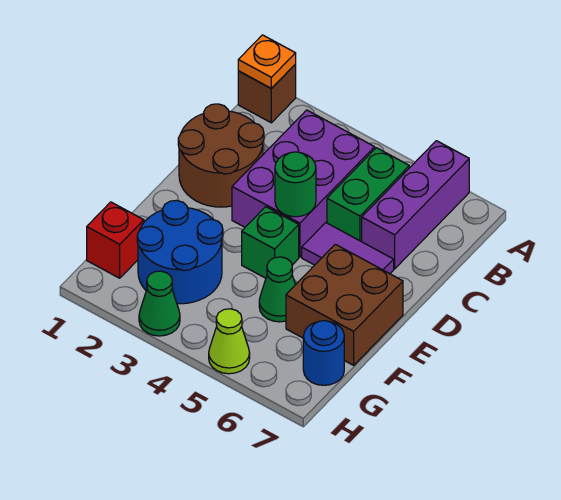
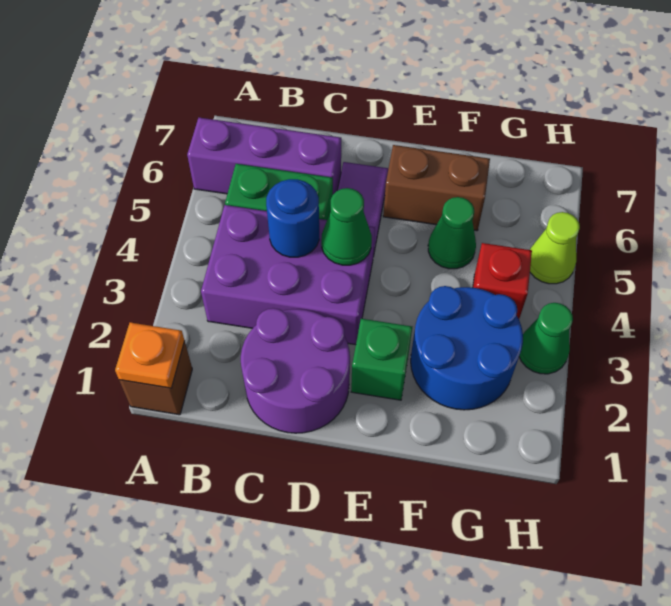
brown round brick C1:D2 level 1 -> purple round brick C1:D2 level 1
green round brick D4 level 2 -> green cone D4 level 2
green brick E4 level 1 -> green brick E2 level 1
brown brick E6:F7 level 1 -> brown brick E6:F6 level 1
red brick G1 level 1 -> red brick G4 level 1
blue round brick G7 level 1 -> blue round brick C4 level 2

